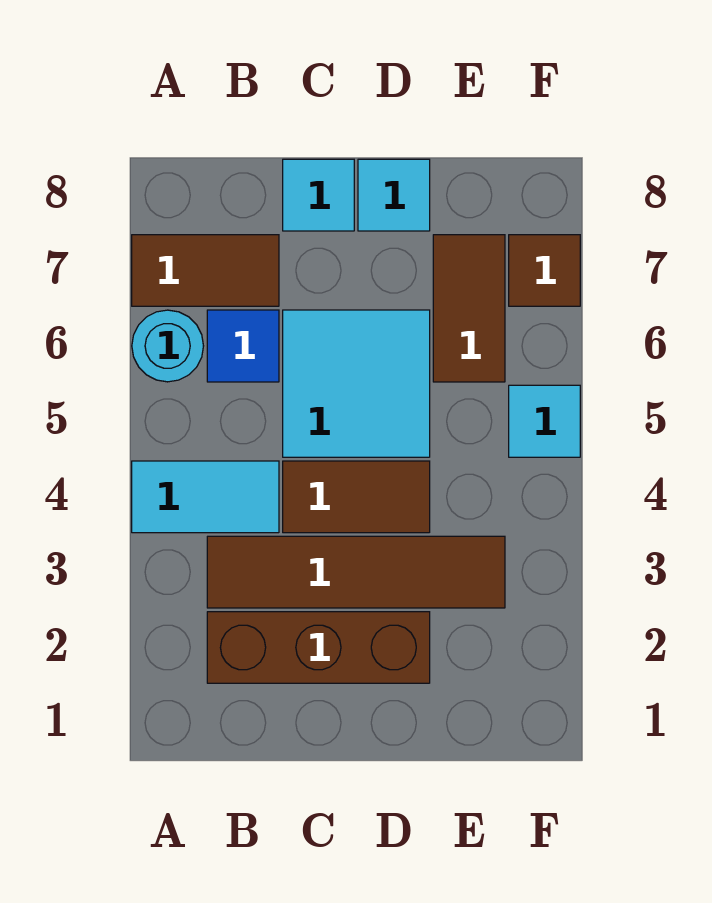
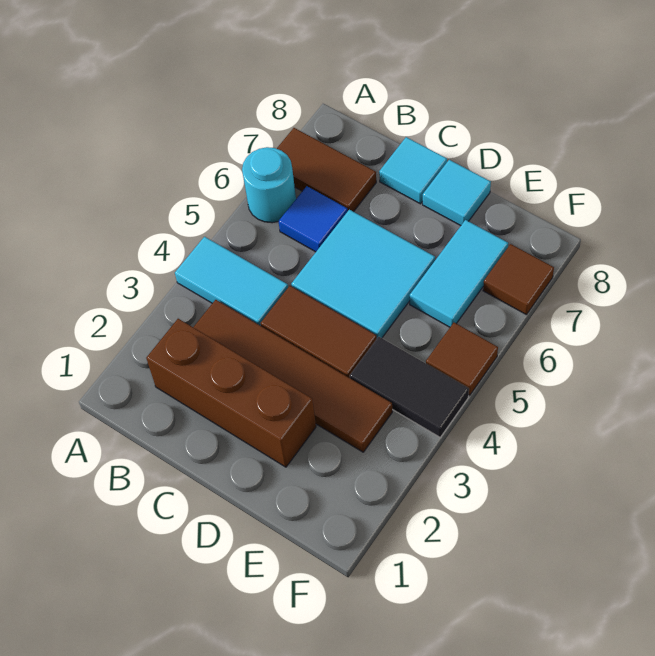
none -> black tile E4:F4 level 1
brown tile E6:E7 level 1 -> cyan tile E6:E7 level 1
cyan tile F5 level 1 -> brown tile F5 level 1

